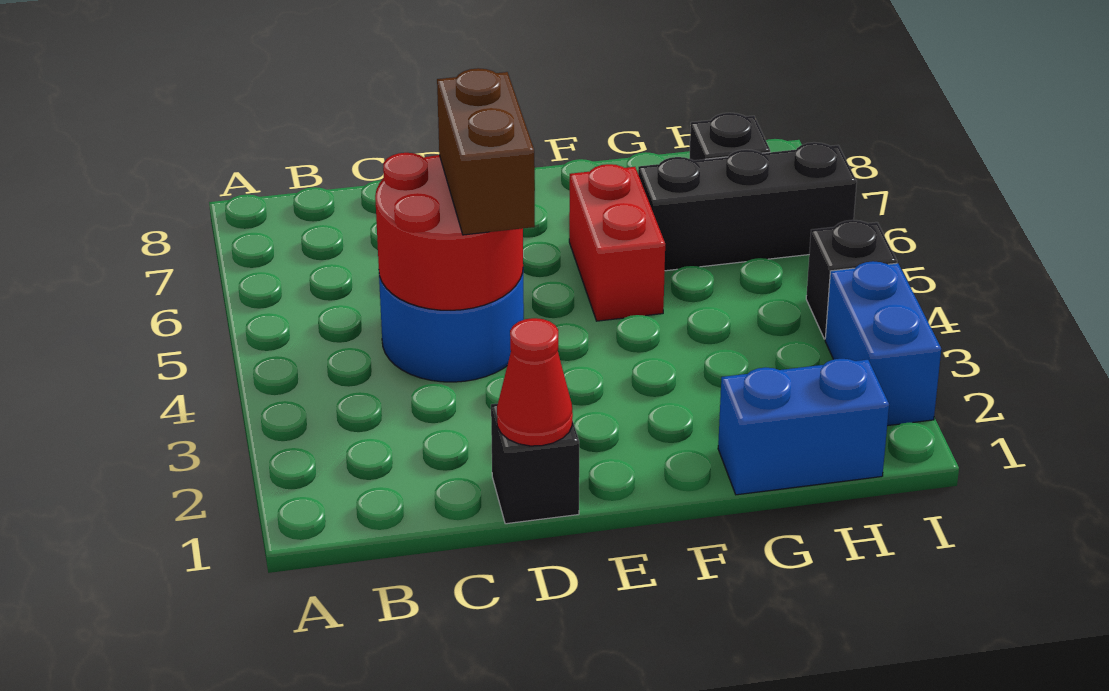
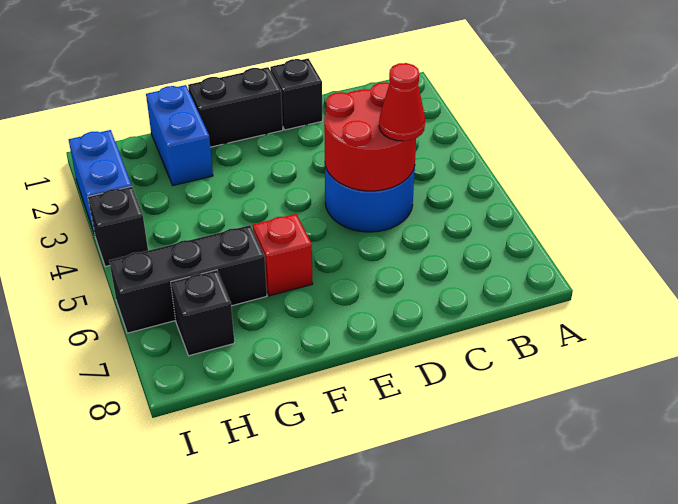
red cone D1 level 2 -> red cone C5 level 3
brown brick D4:D5 level 3 -> none
none -> black brick E1:F1 level 1
red brick F5:F6 level 1 -> red brick F6 level 1
blue brick G1:H1 level 1 -> blue brick G1:G2 level 1

